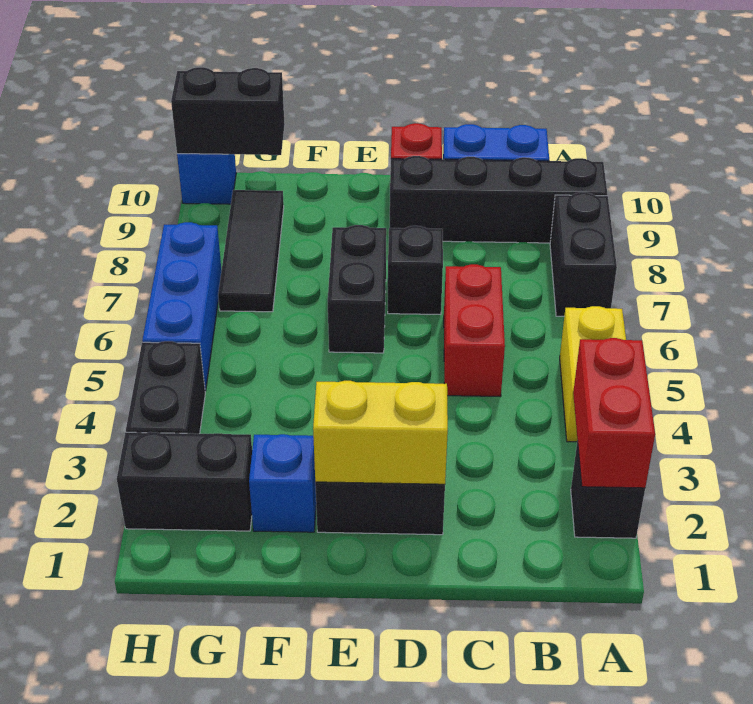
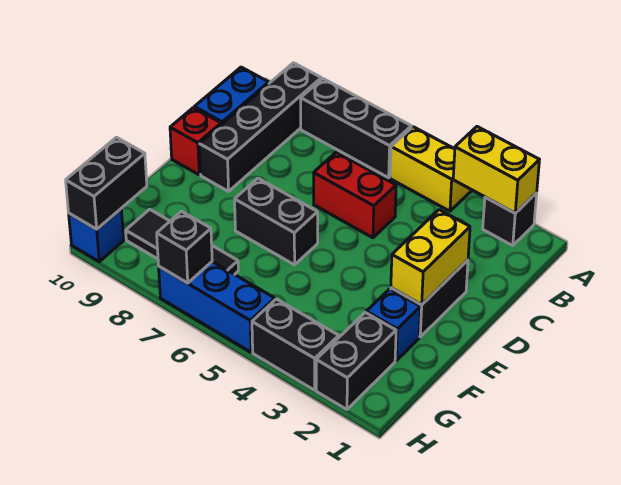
red brick A2:A3 level 2 -> yellow brick A2:A3 level 2
black brick A7:A8 level 1 -> black brick A6:A8 level 1
black brick D7 level 1 -> black brick H7 level 2

